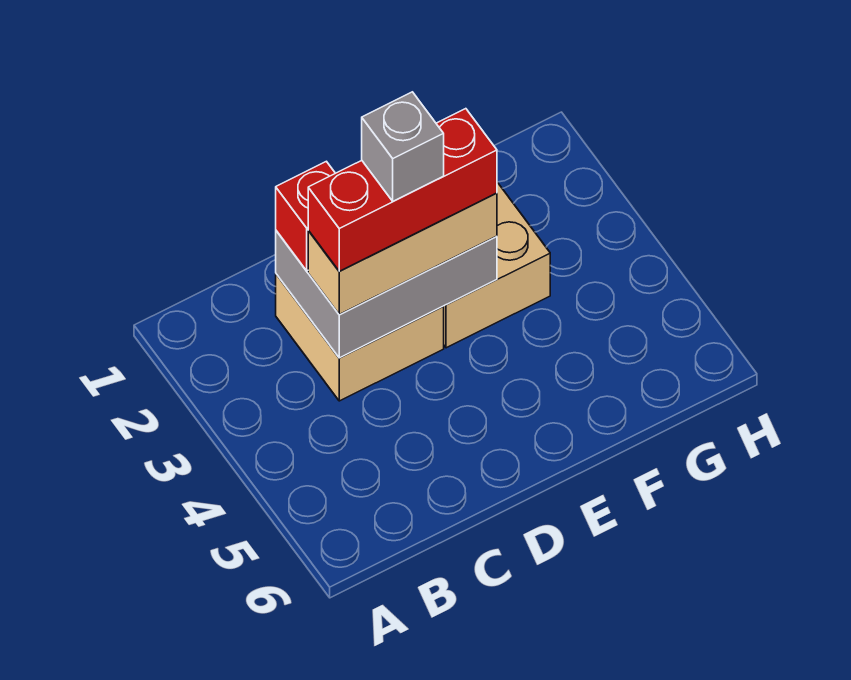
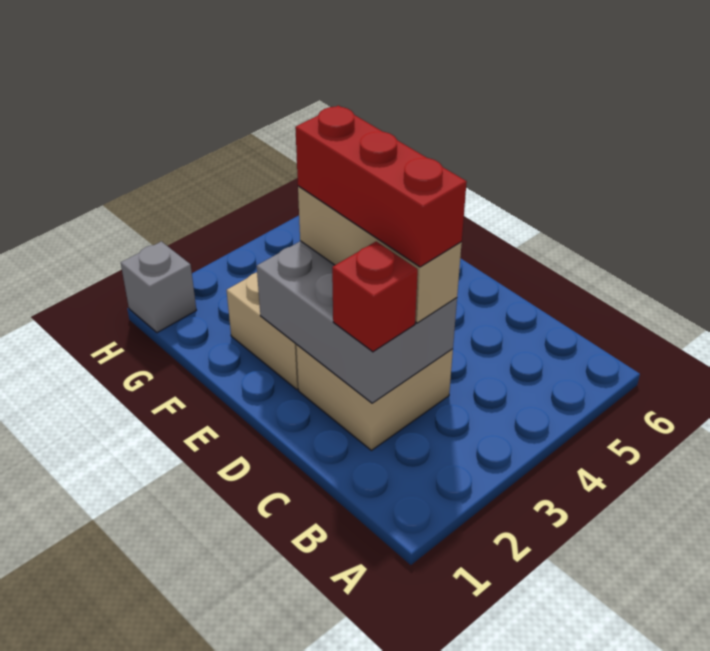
grey brick D3 level 5 -> grey brick H1 level 1

